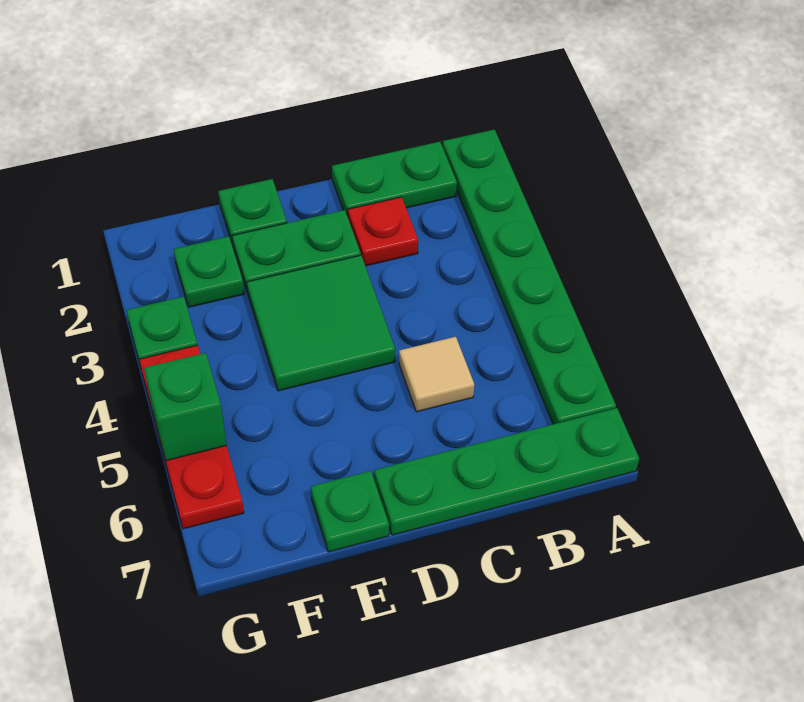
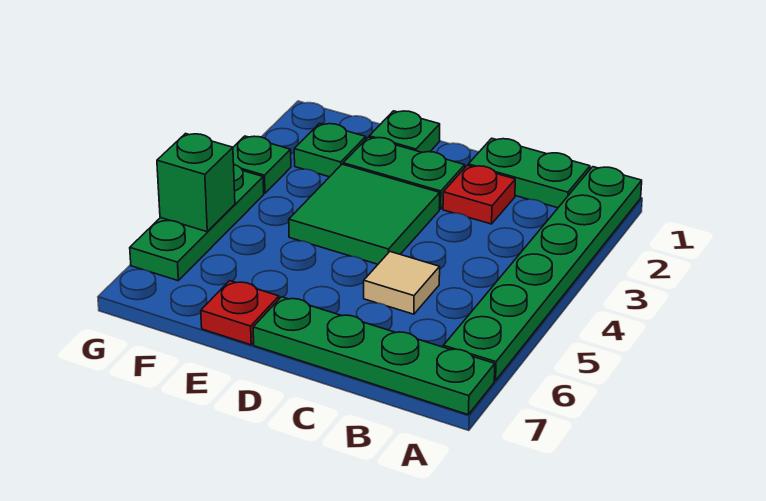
green plate E7 level 1 -> red plate E7 level 1
red plate G4:G6 level 1 -> green plate G4:G6 level 1

